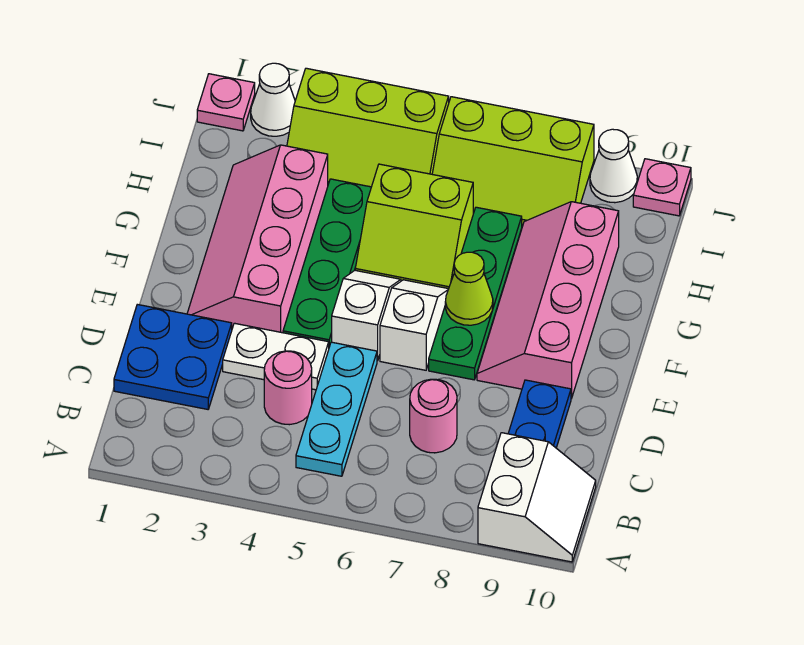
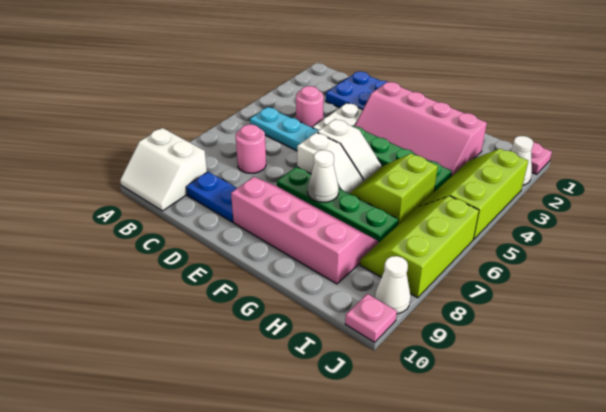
pink slope E2:H3 level 1 top 3 -> pink slope E2:H3 level 1 top 2
lime cone F7 level 2 -> white cone F7 level 2

